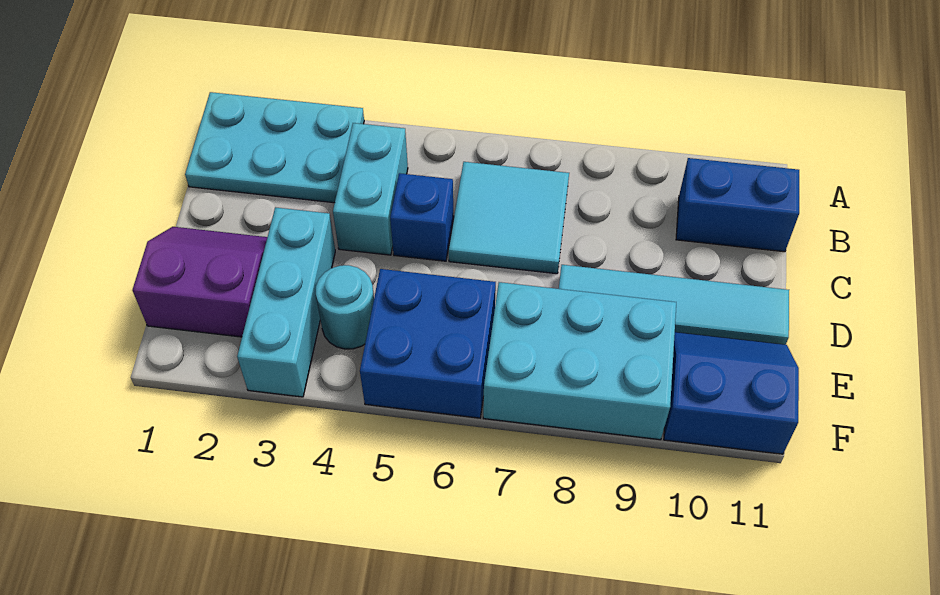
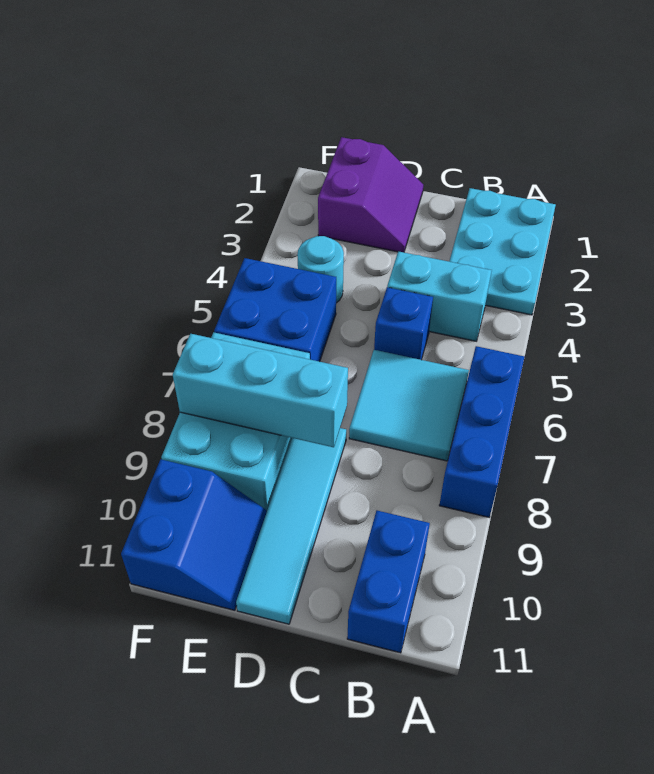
none -> blue brick A6:A8 level 1
cyan brick D3:F3 level 1 -> cyan brick D8:F8 level 2

